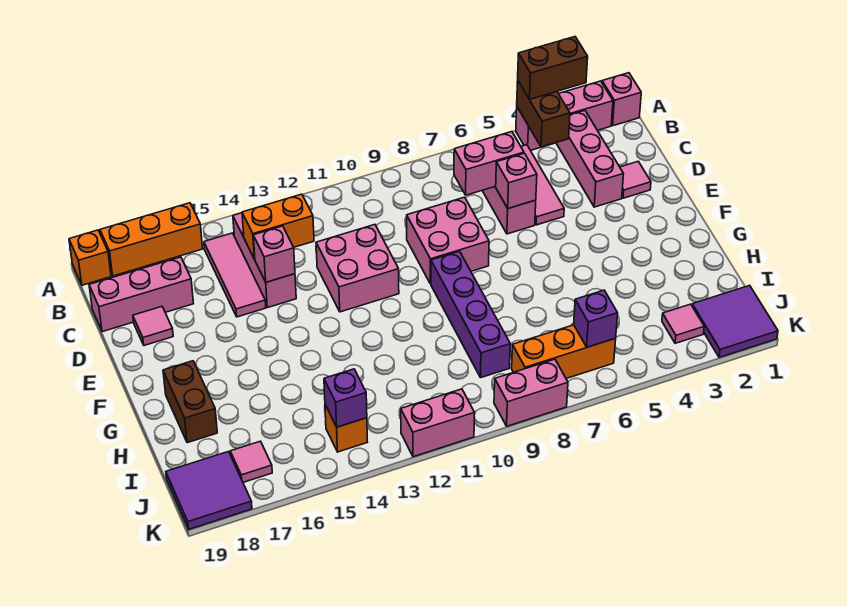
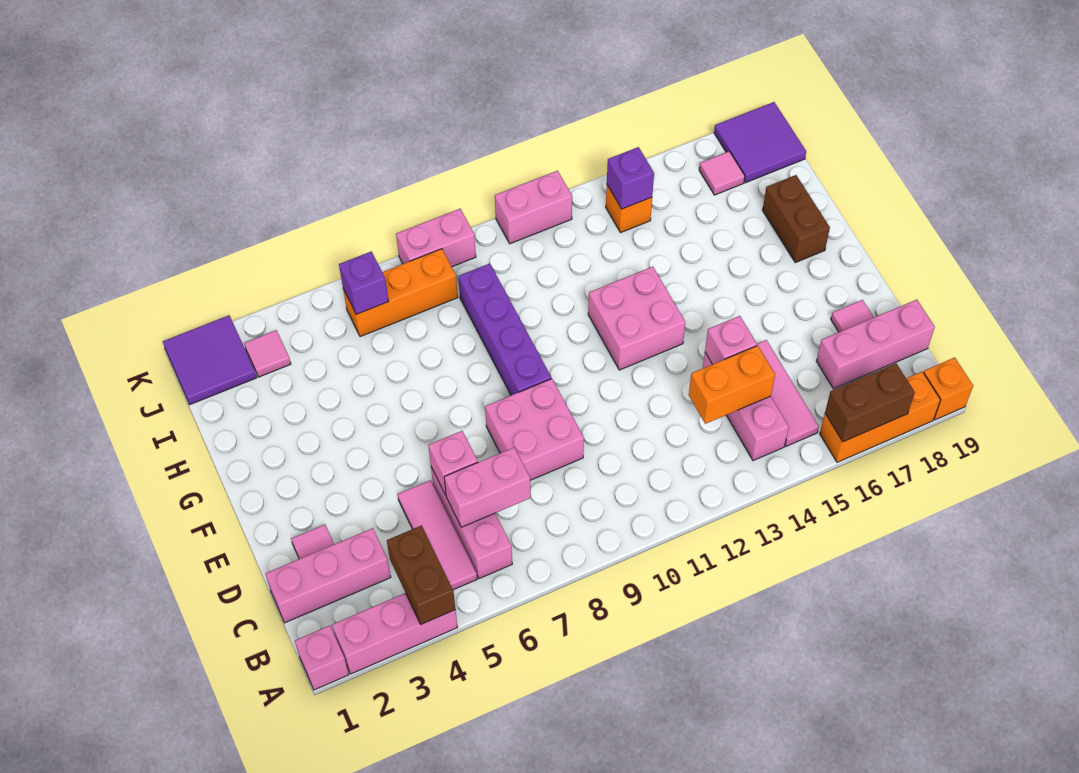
brown brick A3:A4 level 3 -> brown brick A16:A17 level 2
pink brick B3:D3 level 1 -> pink brick C1:C3 level 1
pink brick D11:E12 level 1 -> pink brick F12:G13 level 1

